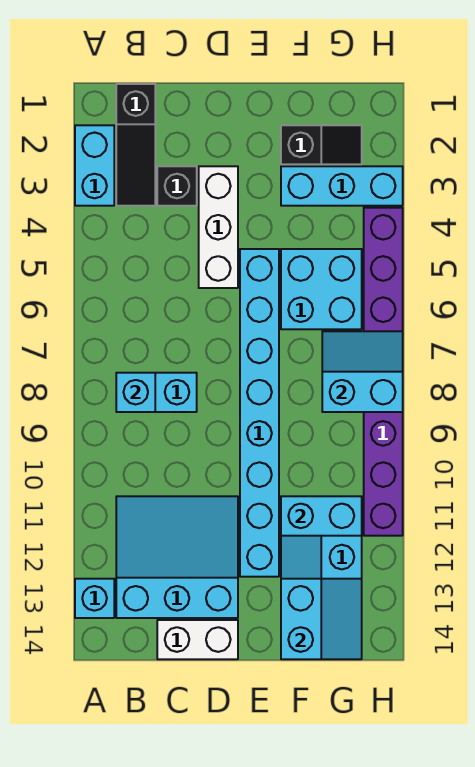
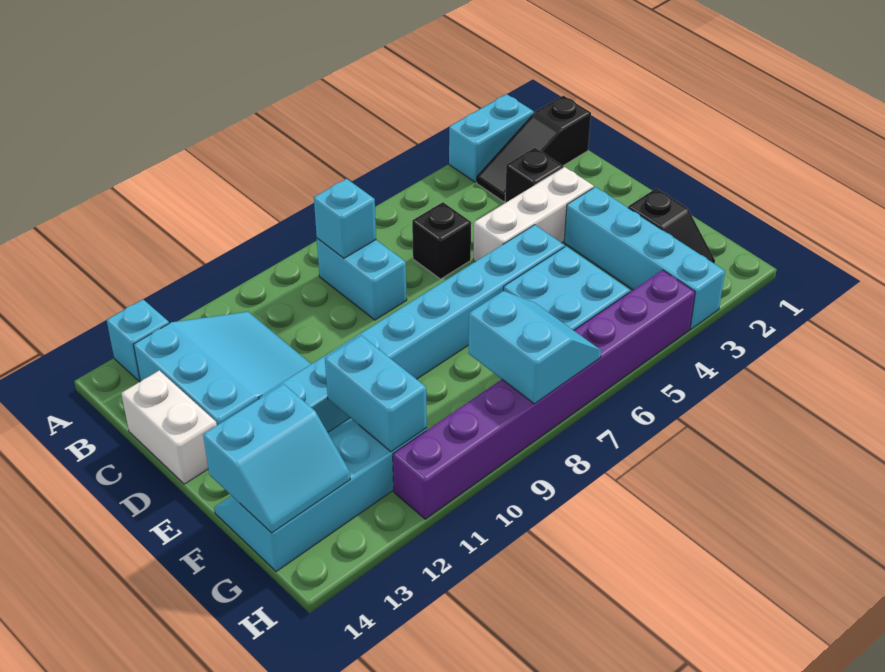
none -> black brick C6 level 1
cyan brick F3:H3 level 1 -> cyan brick E3:H3 level 1

